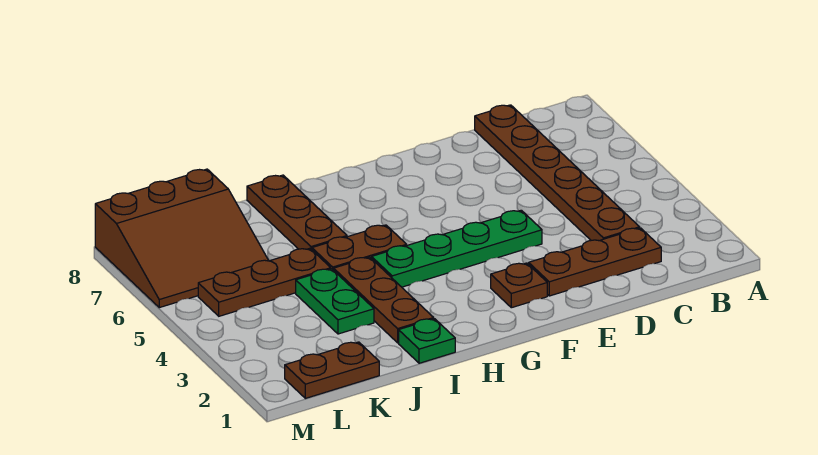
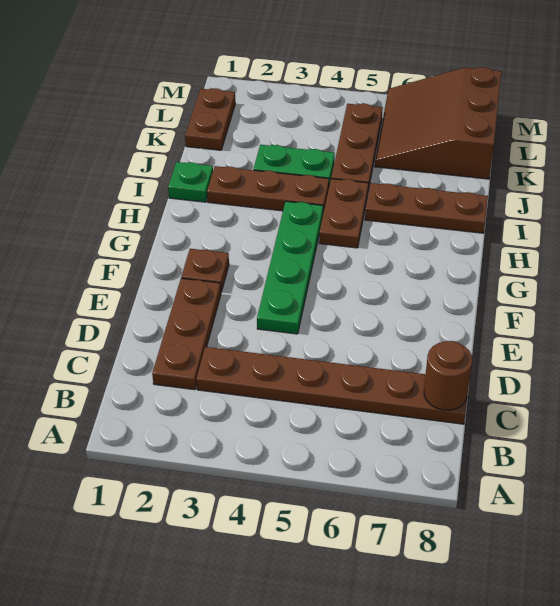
none -> brown round brick C8 level 2

